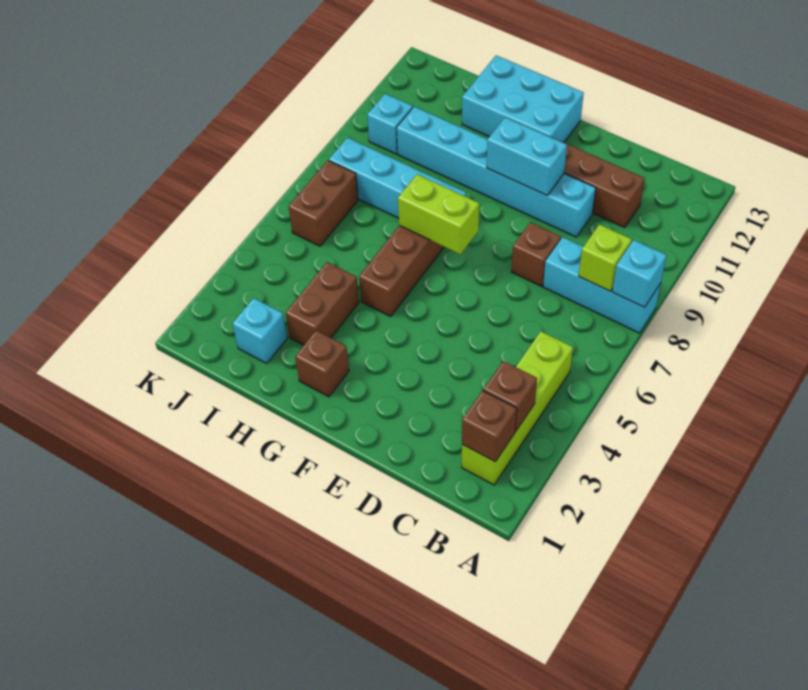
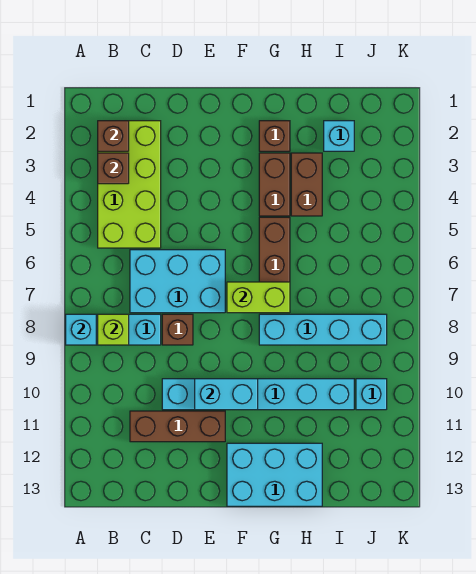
lime brick B2:B5 level 1 -> lime brick B2:C5 level 1
none -> cyan brick C6:E7 level 1
brown brick J6:J7 level 1 -> brown brick G3:G4 level 1

